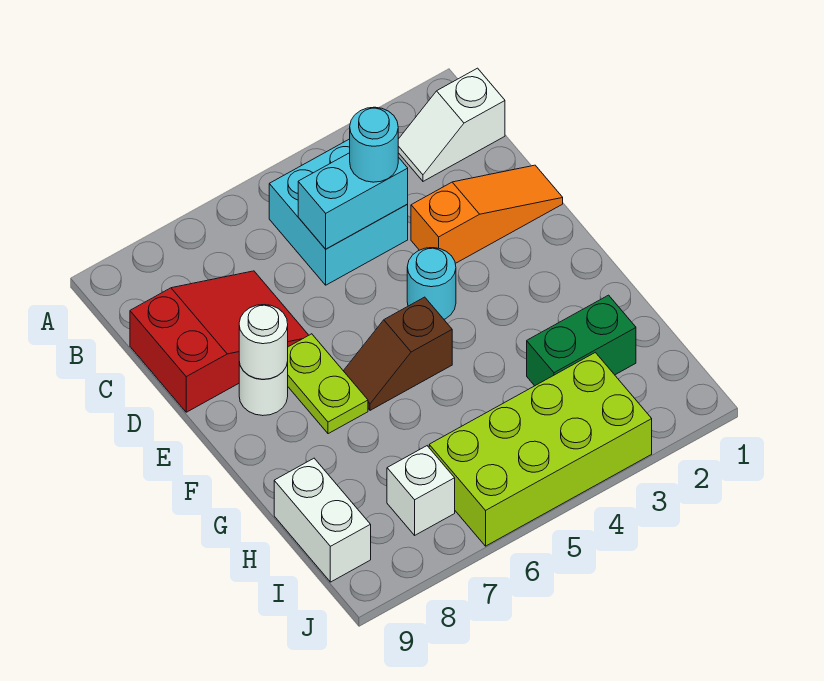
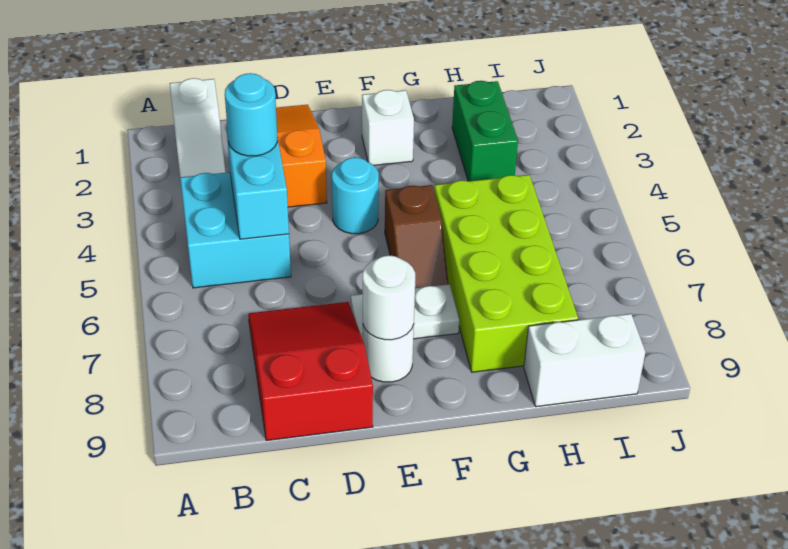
lime plate E7:F7 level 1 -> white plate E7:F7 level 1
lime brick I3:J6 level 1 -> lime brick G5:H8 level 1
white brick I7 level 1 -> white brick F2 level 1

